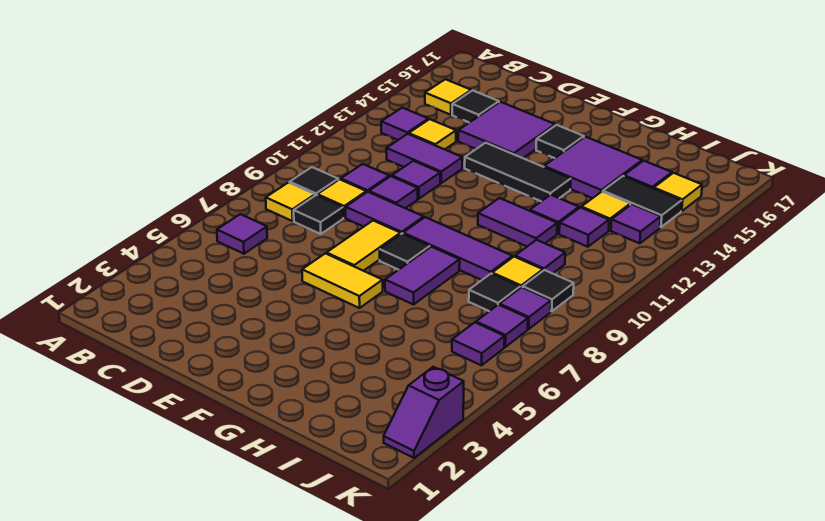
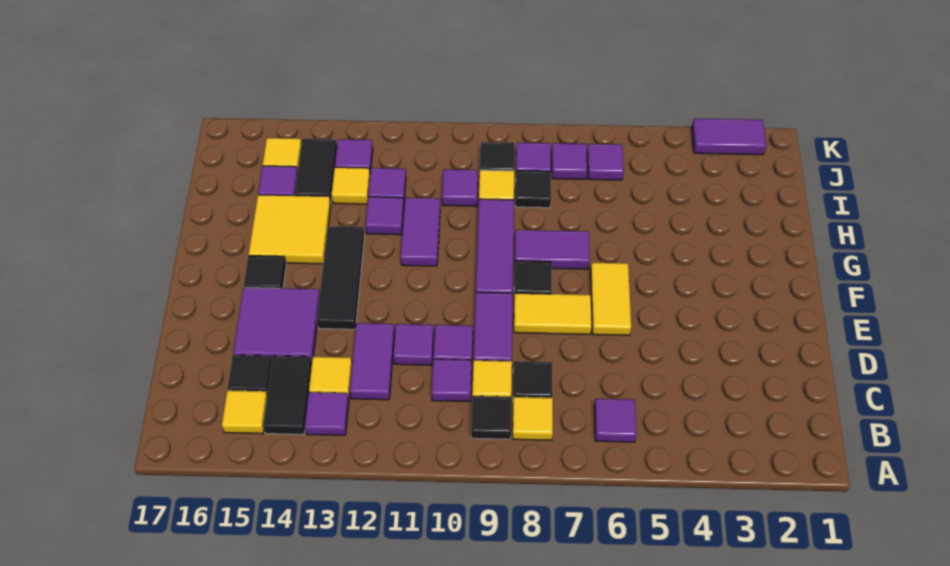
none -> black tile B14:C14 level 1
purple tile G14:H15 level 1 -> yellow tile G14:H15 level 1
purple slope K2:K3 level 1 top 3 -> purple tile K2:K3 level 1

